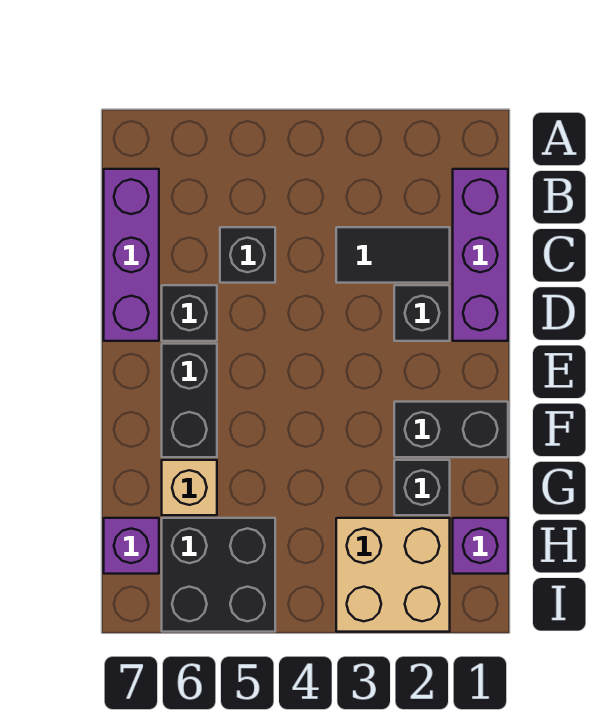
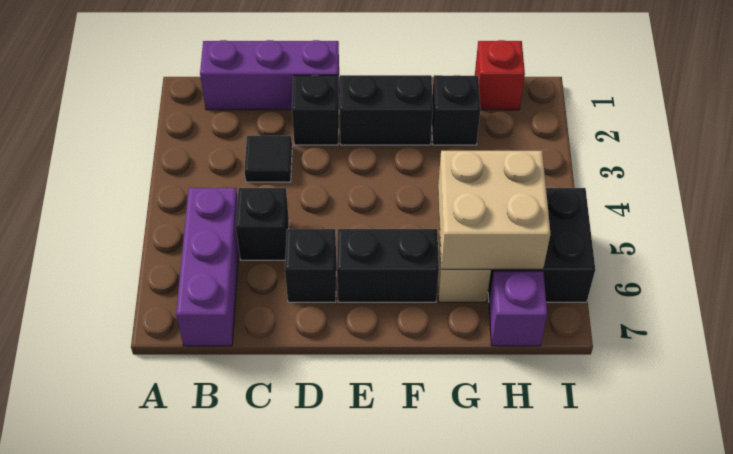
purple brick B7:D7 level 1 -> purple brick B5:B7 level 1
black tile C2:C3 level 1 -> black tile C3 level 1
black brick F1:F2 level 1 -> black brick E2:F2 level 1
purple brick H1 level 1 -> red brick H1 level 1
tan brick H2:I3 level 1 -> tan brick G5:H6 level 2

